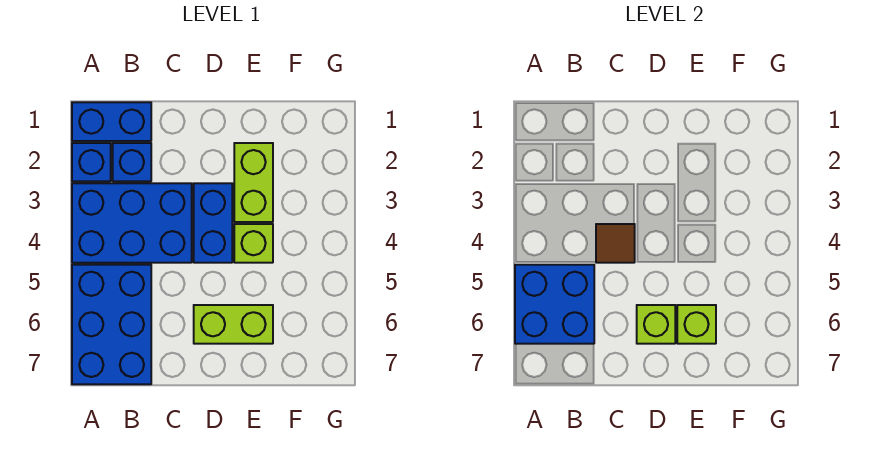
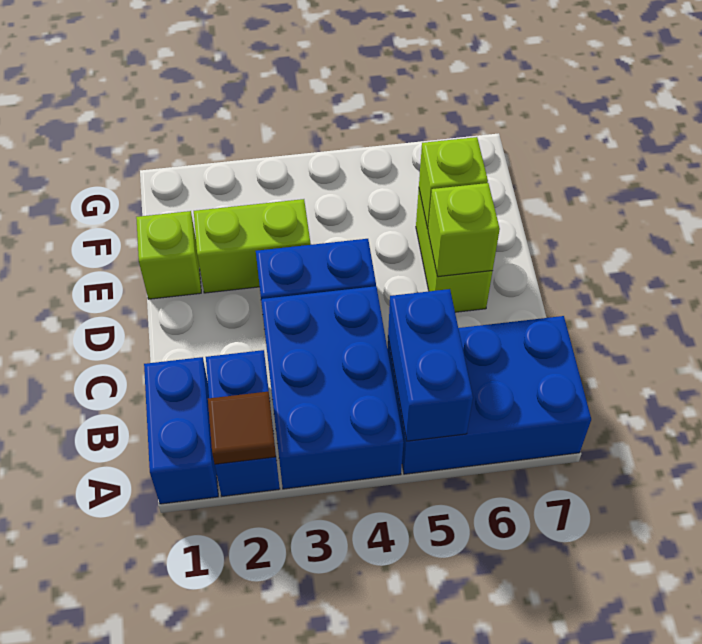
blue brick A5:B6 level 2 -> blue brick A5:B5 level 2
brown tile C4 level 2 -> brown tile A2 level 2
lime brick E4 level 1 -> lime brick E1 level 1

